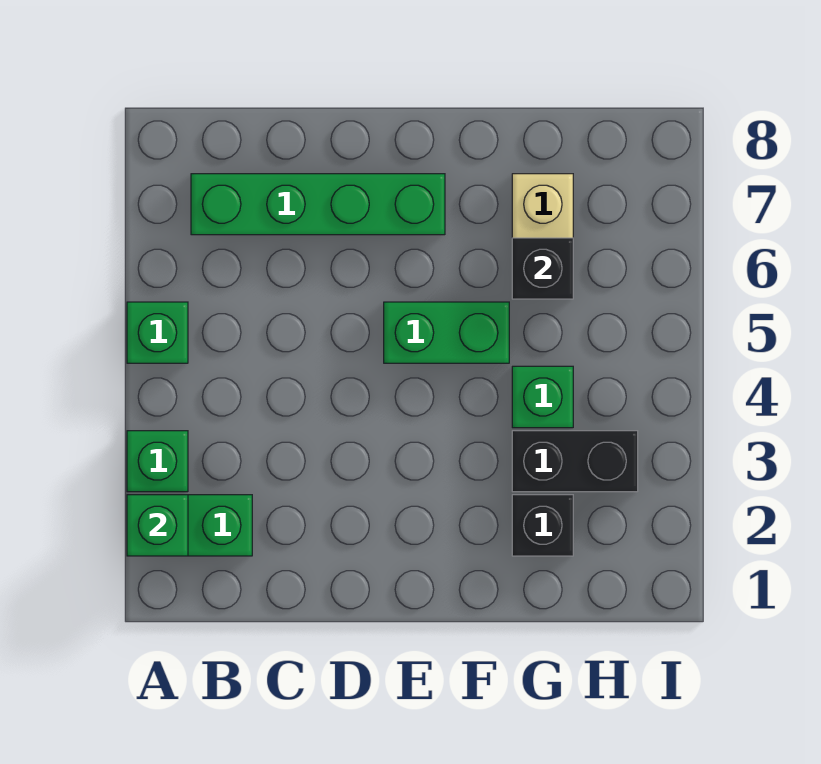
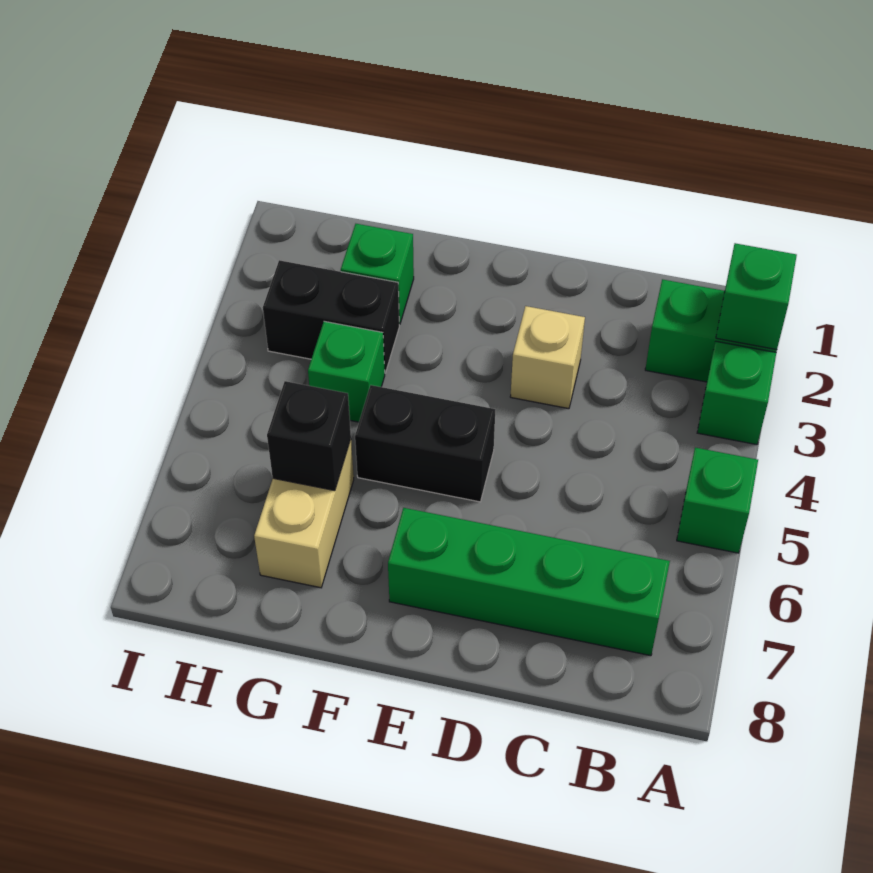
none -> tan brick D3 level 1
green brick E5:F5 level 1 -> black brick E5:F5 level 1
black brick G2 level 1 -> green brick G2 level 1

